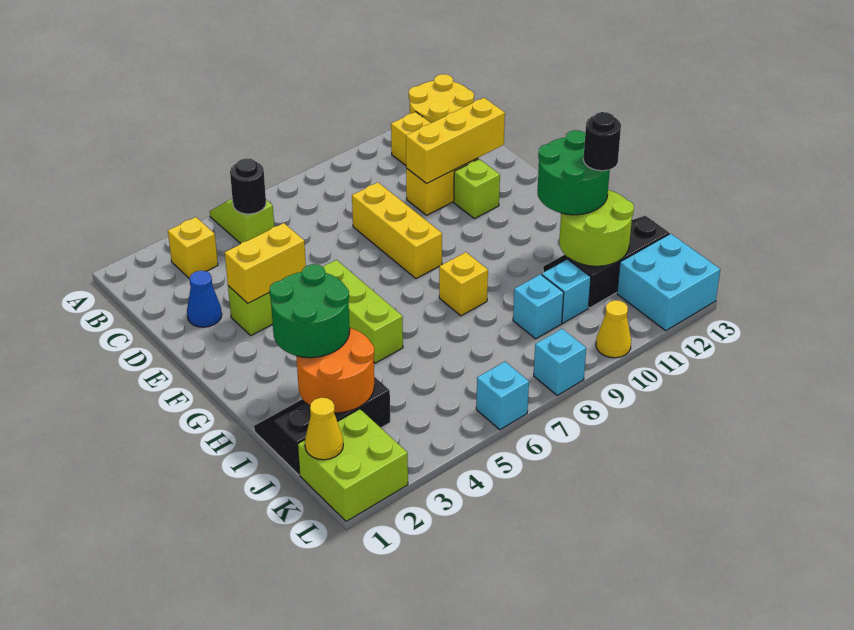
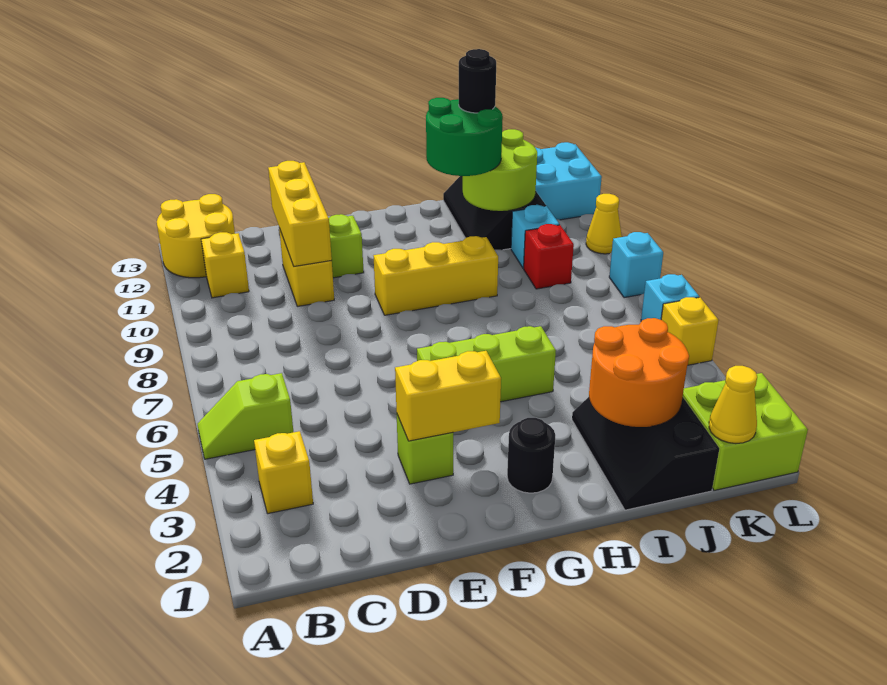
black round brick B5 level 2 -> black round brick G2 level 1
blue cone D2 level 1 -> none
yellow brick D8:F8 level 1 -> yellow brick F9:H9 level 1
yellow brick E3:E4 level 2 -> yellow brick E3:F3 level 2
green round brick H2:I3 level 3 -> none
yellow brick H8 level 1 -> yellow brick L5 level 1
cyan brick J9 level 1 -> red brick J9 level 1

